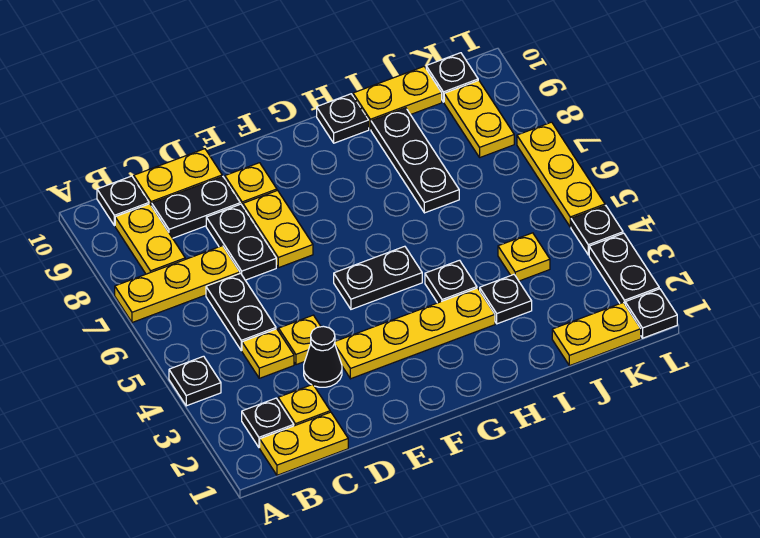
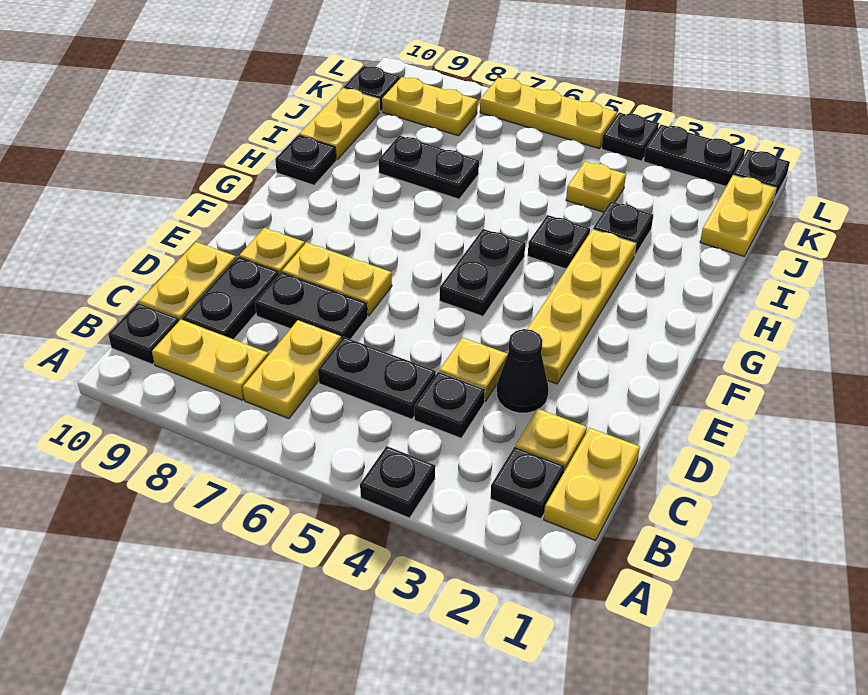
yellow plate A7:C7 level 1 -> yellow plate B7:C7 level 1
yellow plate C4 level 1 -> black plate C4 level 1
black plate I7:I9 level 1 -> black plate I7:I8 level 1

